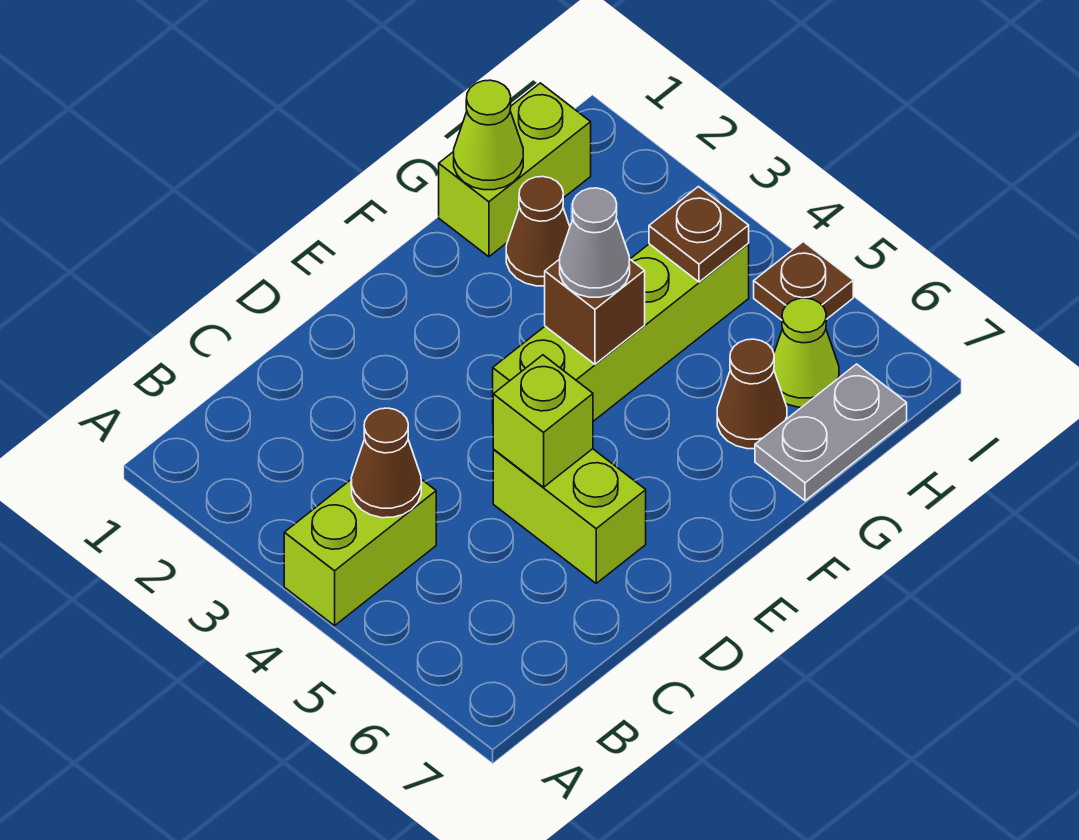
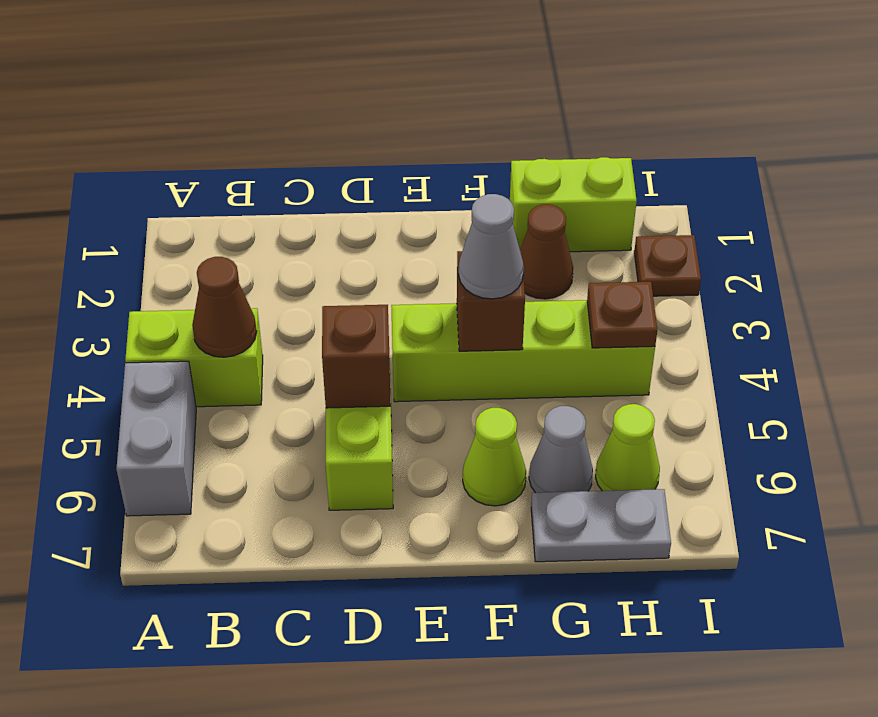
none -> grey brick A5:A6 level 1
lime brick D5 level 2 -> brown brick D5 level 2
lime cone G1 level 2 -> lime cone F6 level 1
brown cone G6 level 1 -> grey cone G6 level 1
brown plate I5 level 1 -> brown plate I2 level 1

